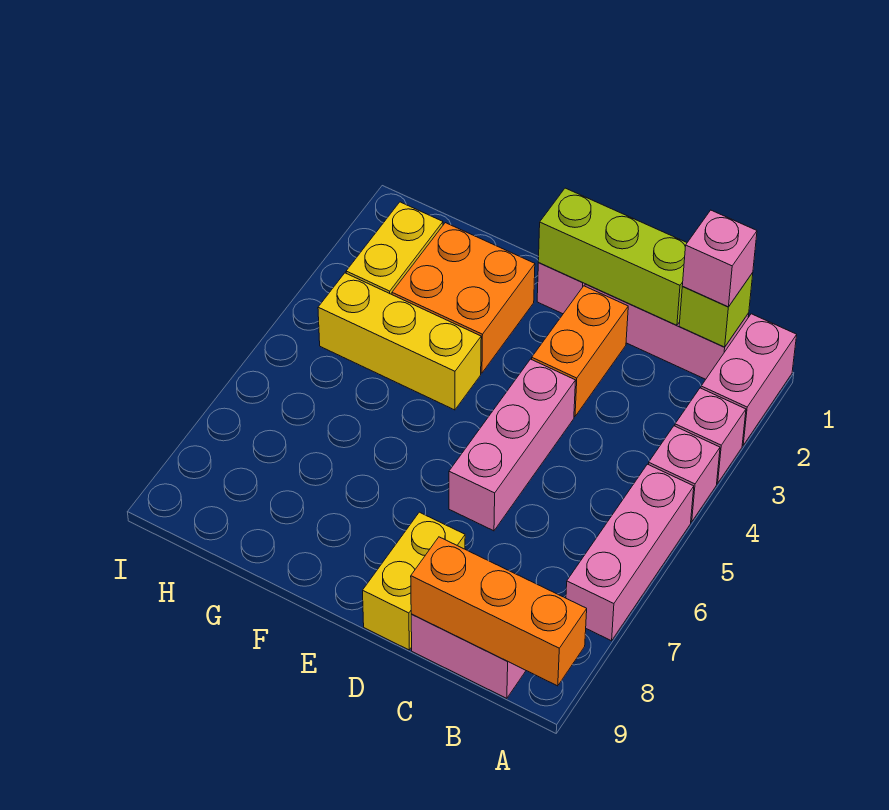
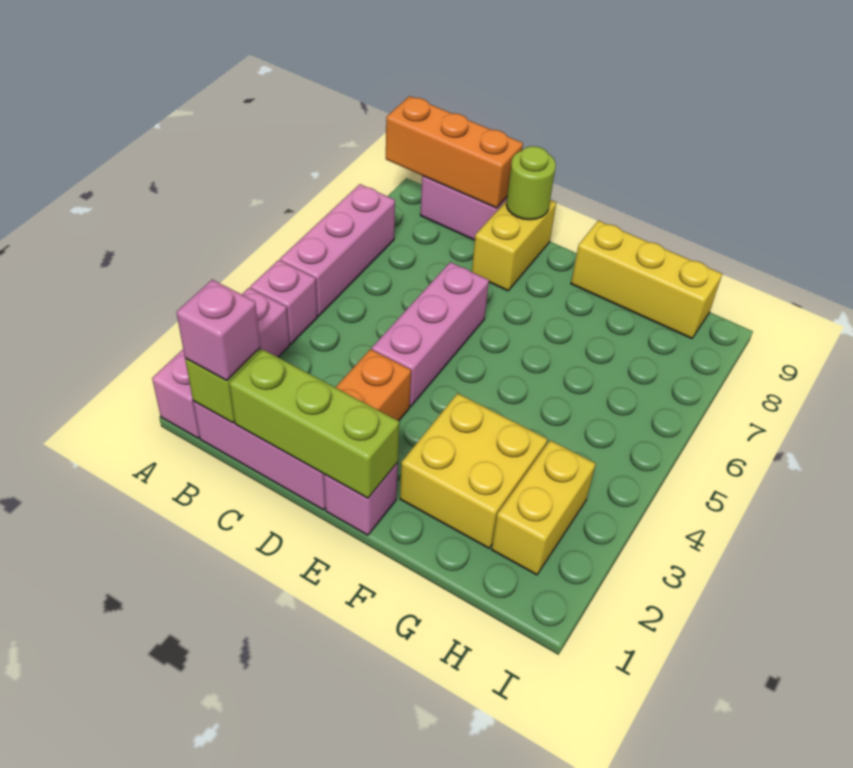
none -> lime round brick D9 level 2
orange brick F2:G3 level 1 -> yellow brick F2:G3 level 1
yellow brick F4:H4 level 1 -> yellow brick F9:H9 level 1

